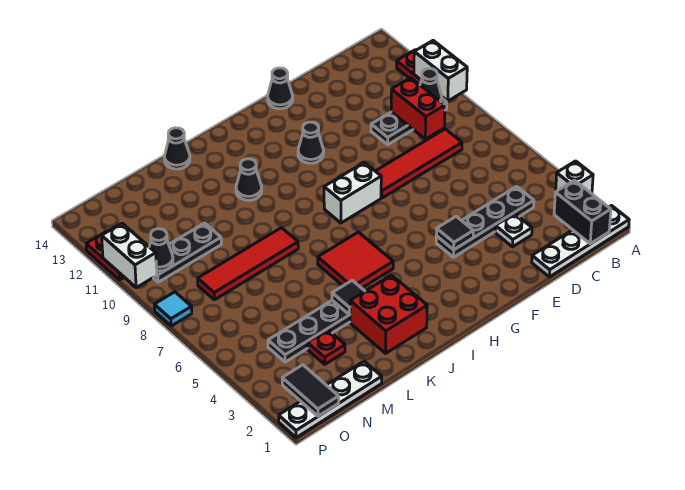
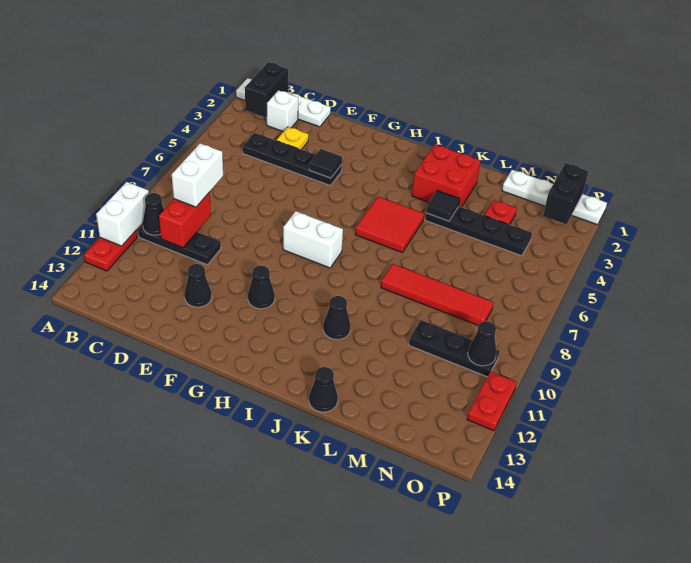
white brick A3 level 1 -> white brick C2 level 1
red tile C8:F8 level 1 -> none
white plate D3 level 1 -> yellow plate D3 level 1
black cone F14 level 1 -> black cone E12 level 1
black tile O1:O2 level 2 -> black brick O1:O2 level 2
cyan tile P8 level 1 -> none
white brick P10:P11 level 2 -> white brick C8:C9 level 3

